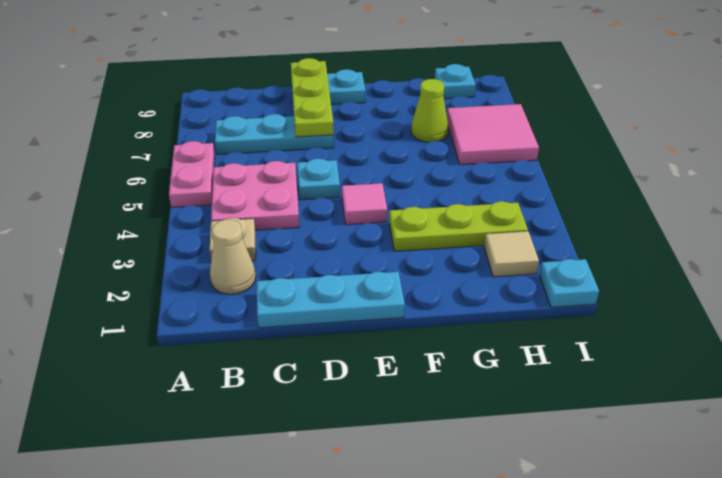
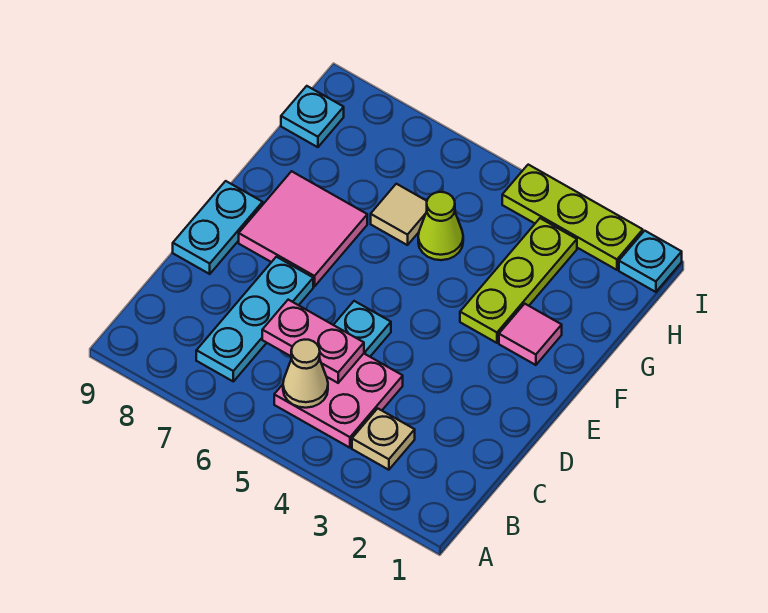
pink plate A5:A6 level 1 -> pink plate C5:C6 level 2
tan cone B2 level 1 -> tan cone B5 level 2
cyan plate C1:E1 level 1 -> none
lime plate D7:D9 level 2 -> lime plate I2:I4 level 1
pink tile E4 level 1 -> pink tile F2 level 1
lime cone G7 level 1 -> lime cone G5 level 1
tan tile H2 level 1 -> tan tile G6 level 1
pink tile H6:I7 level 1 -> pink tile E7:F8 level 1

